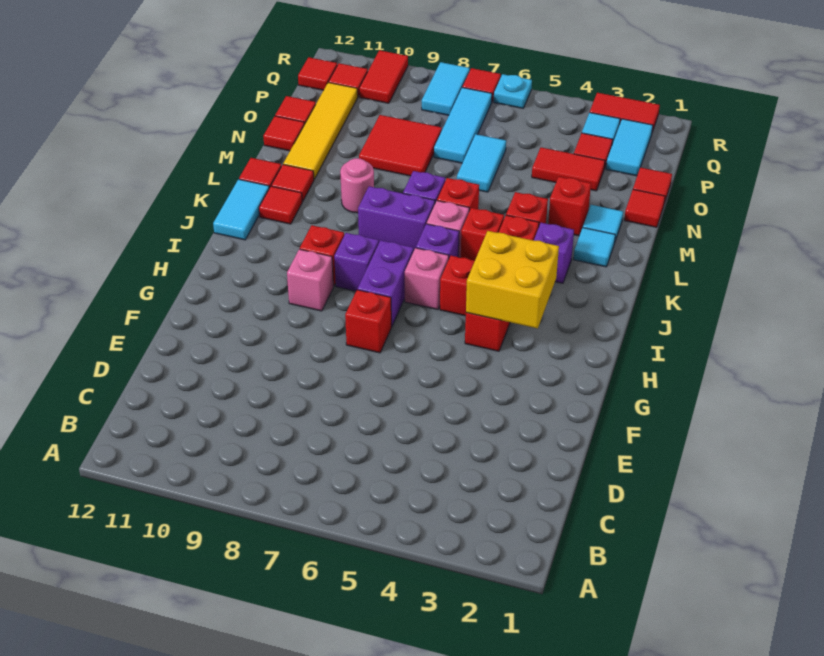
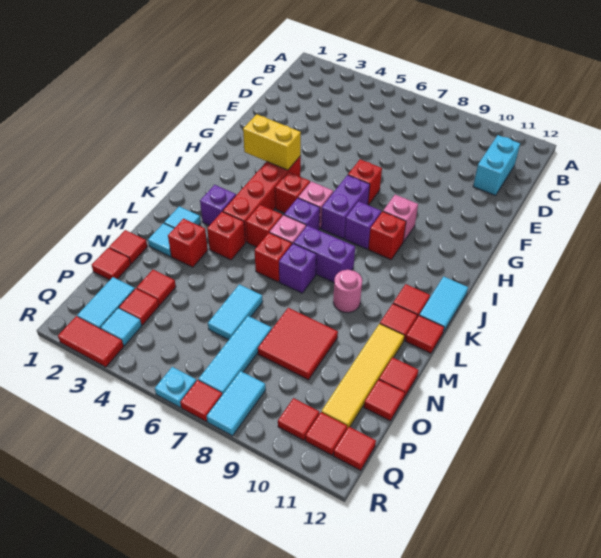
none -> cyan brick C11:D11 level 1
yellow brick H3:I4 level 2 -> yellow brick H3:H4 level 2
red tile O3:O4 level 1 -> red tile O3 level 1
red tile Q10:R10 level 1 -> red tile Q10 level 1

